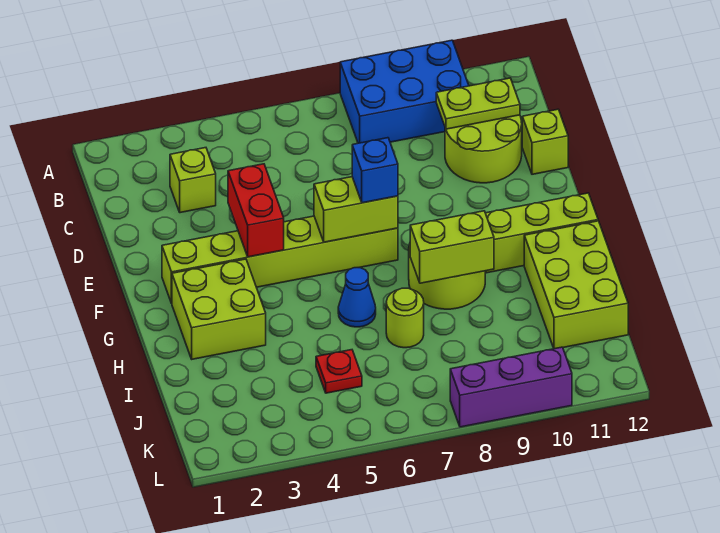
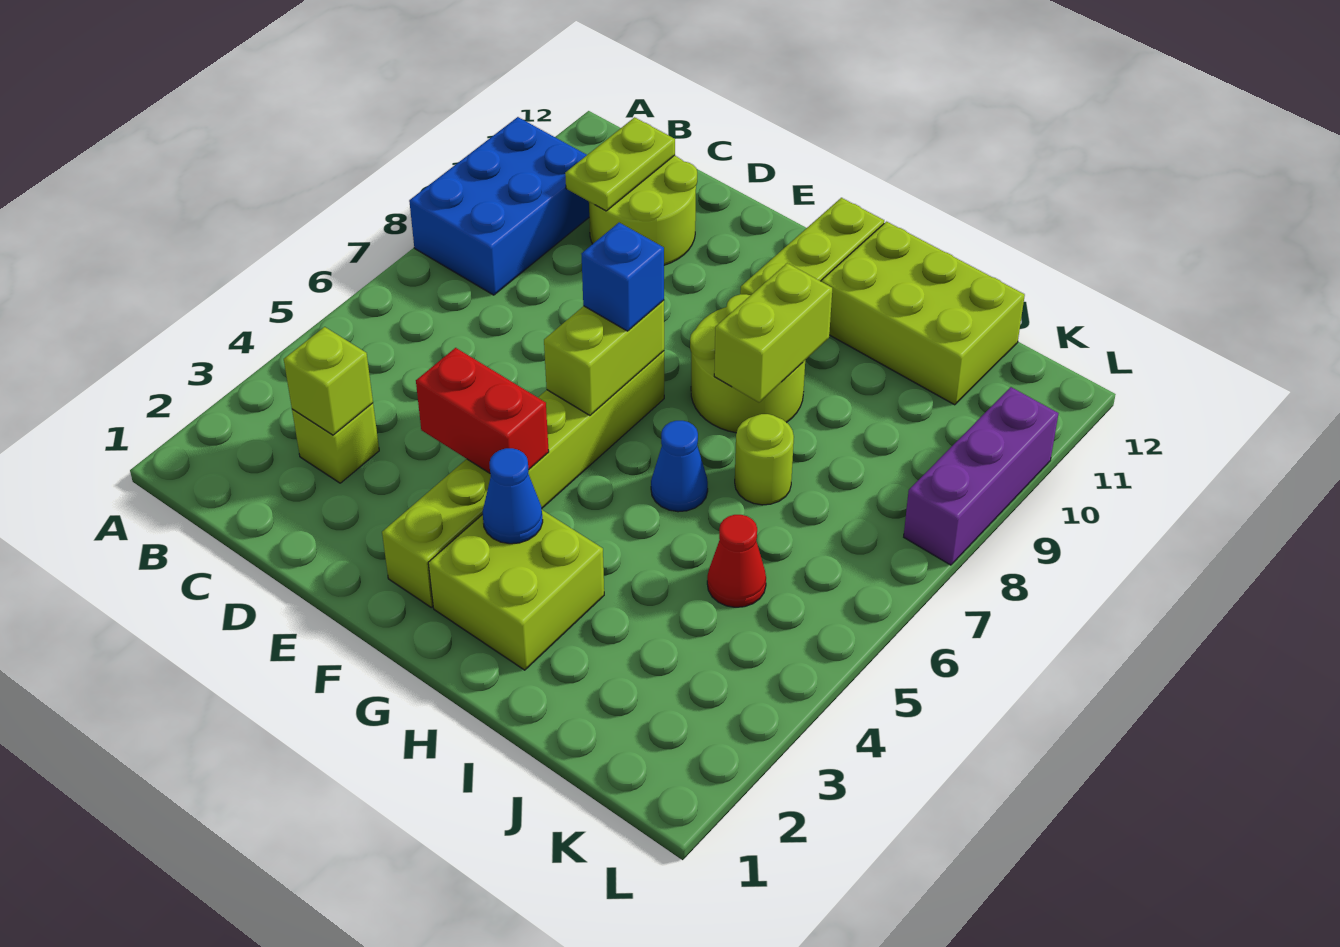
lime brick D12 level 1 -> lime brick C3 level 2
none -> blue cone G3 level 2
red plate J5 level 1 -> red cone J5 level 1

